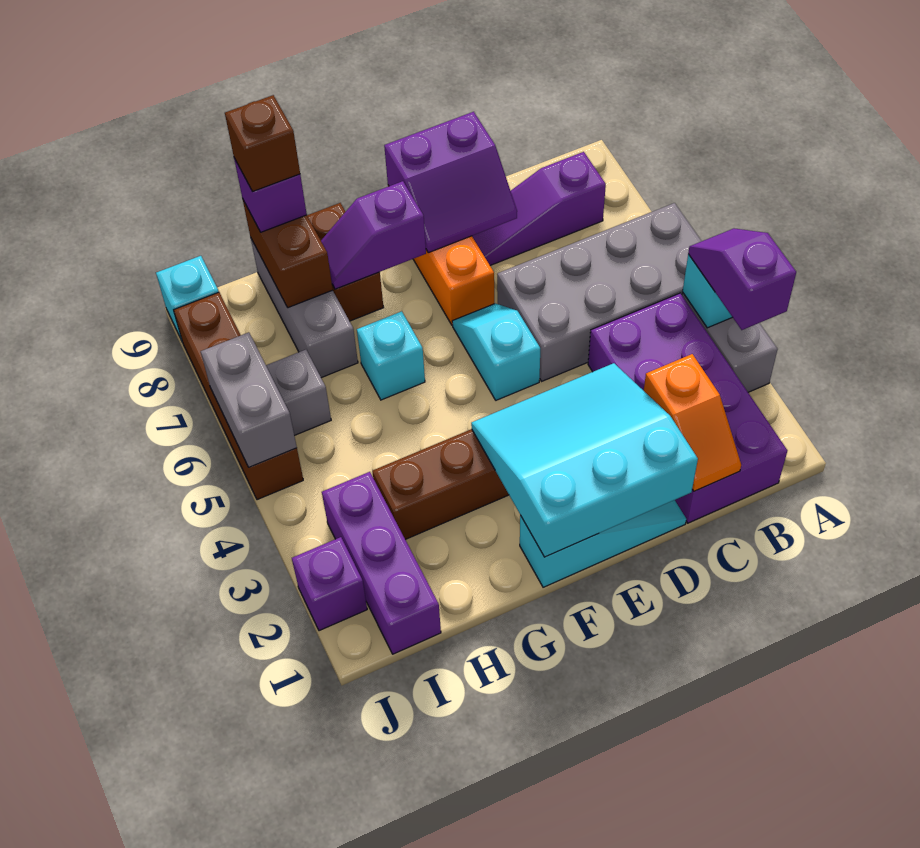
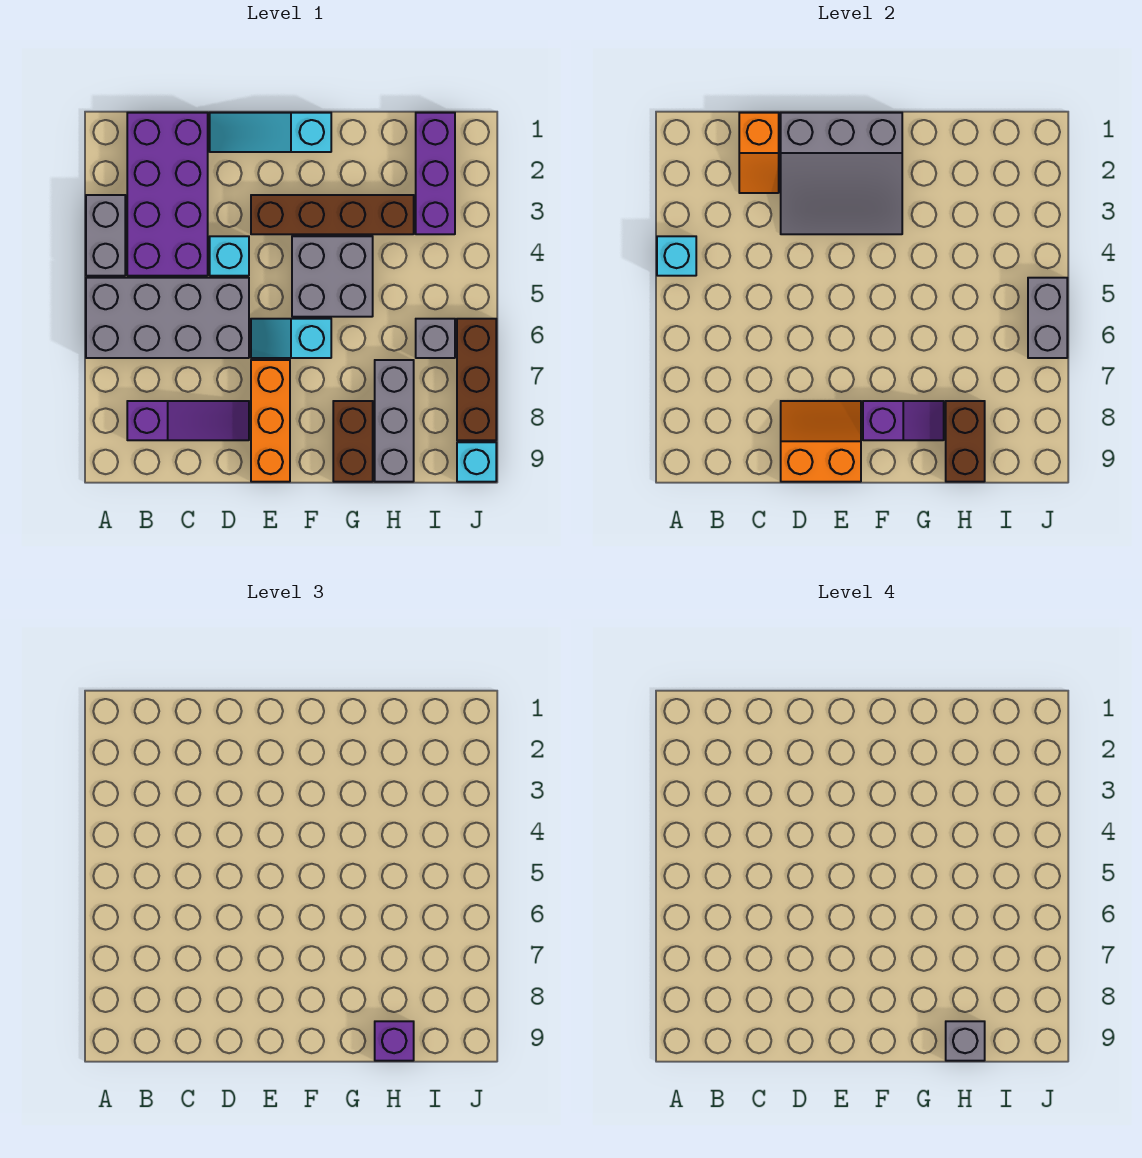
purple slope A3:A4 level 3 top 3 -> none
orange slope C1:C2 level 2 top 2 -> orange slope C1:C2 level 2 top 1
cyan slope D1:F3 level 2 top 1 -> grey slope D1:F3 level 2 top 1
purple slope D8:E9 level 2 top 9 -> orange slope D8:E9 level 2 top 9
cyan slope E5:E6 level 1 top 5 -> cyan slope E6:F6 level 1 top F
none -> grey brick F4:G5 level 1
cyan brick G6 level 1 -> cyan brick D4 level 1
brown brick H9 level 4 -> grey brick H9 level 4
purple brick J2 level 1 -> none
brown brick J5:J8 level 1 -> brown brick J6:J8 level 1

